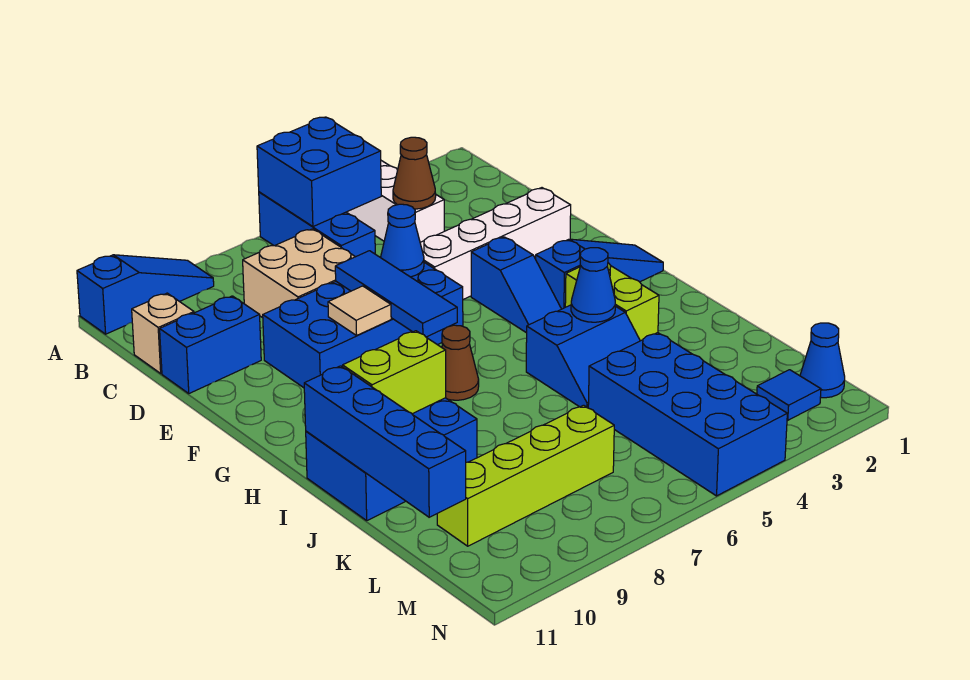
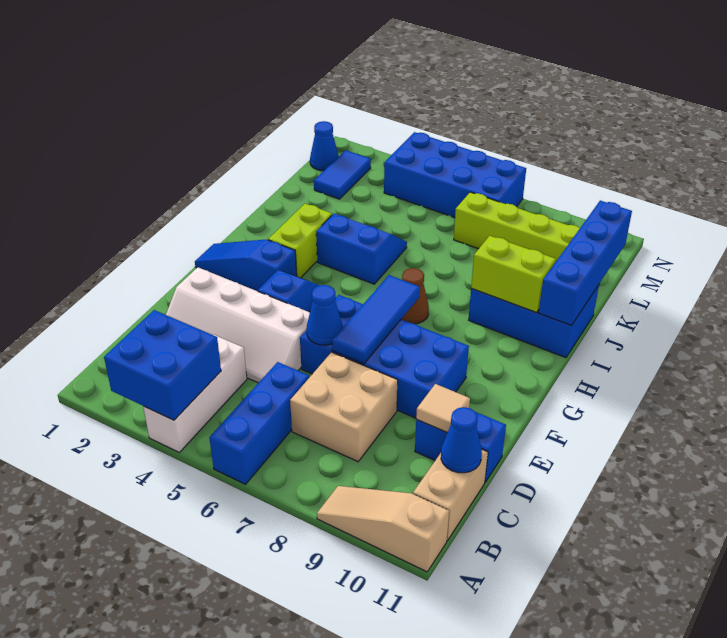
blue brick A5:B6 level 2 -> blue brick A3:B4 level 2
blue slope A9:A11 level 1 top 11 -> tan slope A9:A11 level 1 top 11
brown cone C4 level 2 -> none
tan brick C11 level 1 -> tan brick B11:C11 level 1
tan tile F8 level 2 -> tan tile D10 level 2
blue cone I4 level 2 -> blue cone C11 level 2
blue brick K4:N5 level 1 -> blue brick M4:N7 level 1
blue tile M2 level 1 -> blue tile L2:M2 level 1

